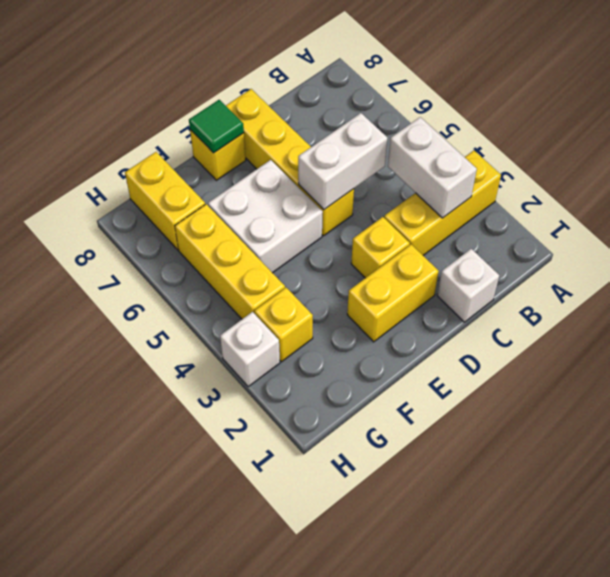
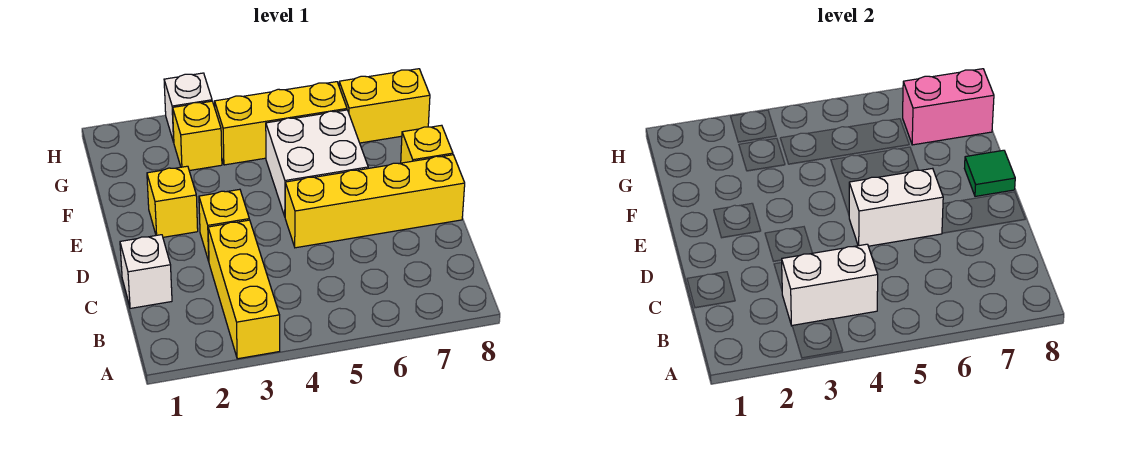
white brick C5:D5 level 2 -> white brick D5:D6 level 2
yellow brick D2:E2 level 1 -> yellow brick E2 level 1
none -> pink brick G7:G8 level 2

